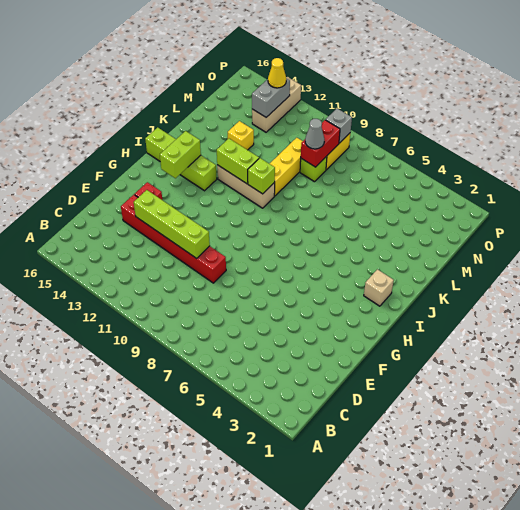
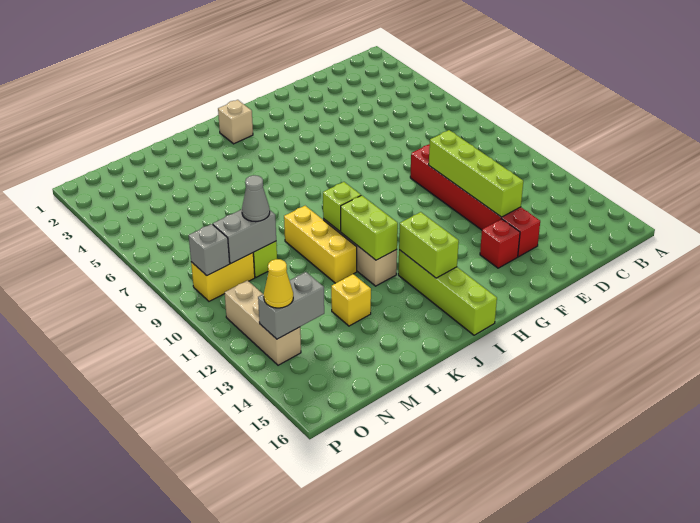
lime brick H14:I14 level 2 -> lime brick I13:I14 level 2
yellow brick K10:M10 level 1 -> yellow brick K9:K11 level 1
red brick M9:N9 level 2 -> grey brick M9:N9 level 2
tan brick N13:P13 level 1 -> tan brick O11:O13 level 1

